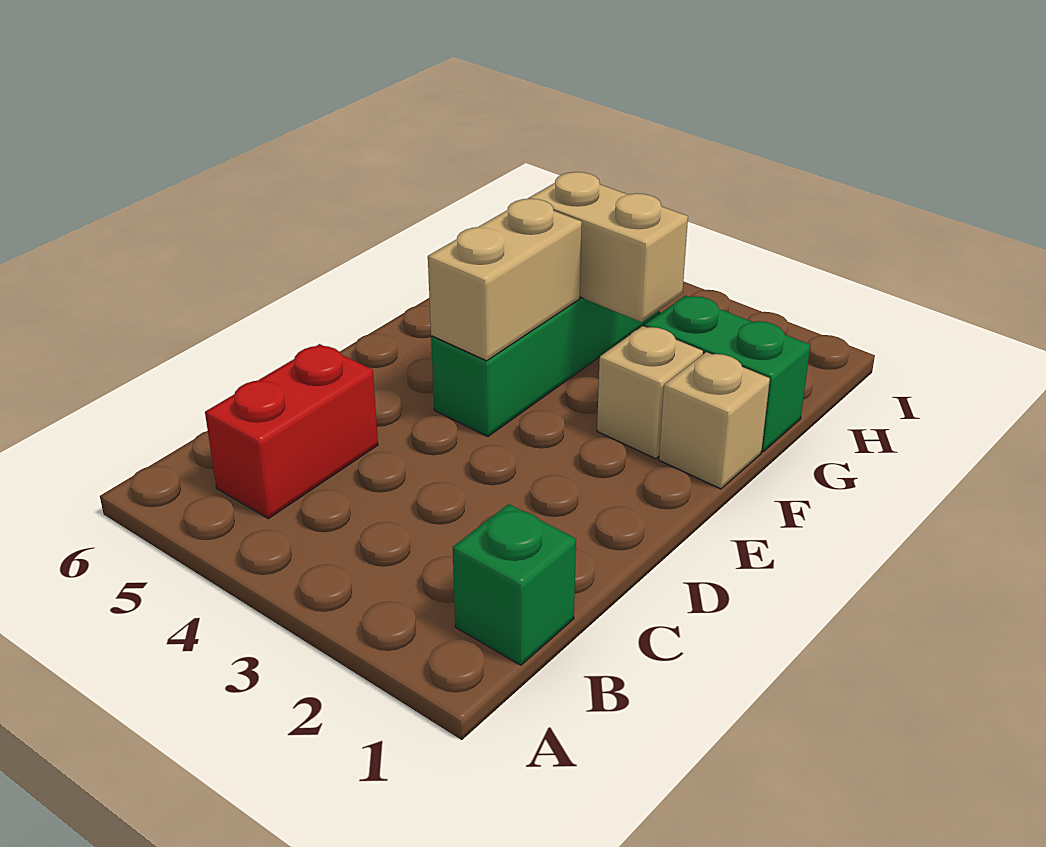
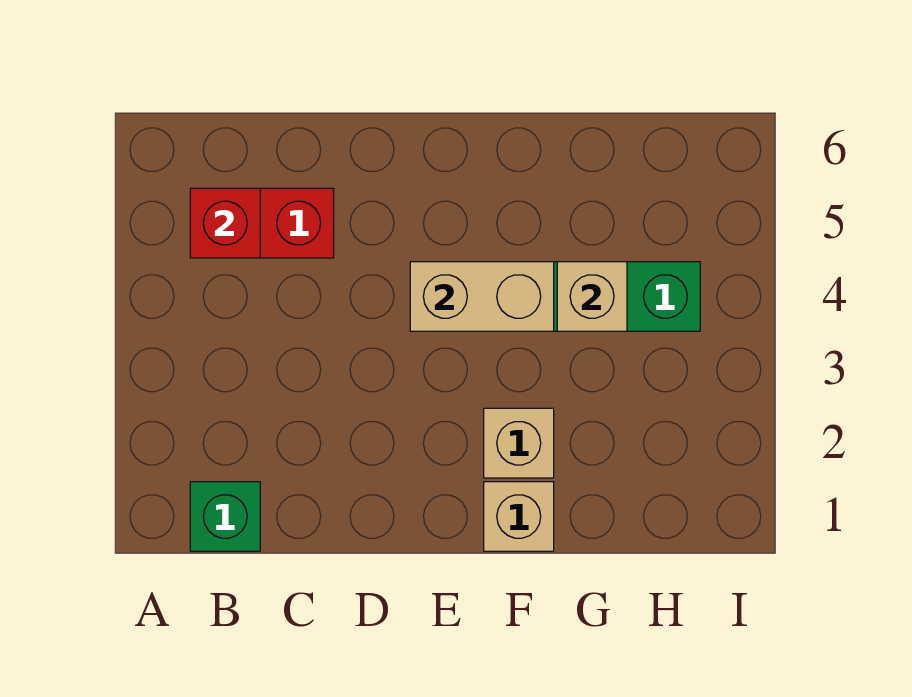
none -> red brick B5 level 2
green brick G1:G2 level 1 -> none
tan brick G3:G4 level 2 -> tan brick G4 level 2

